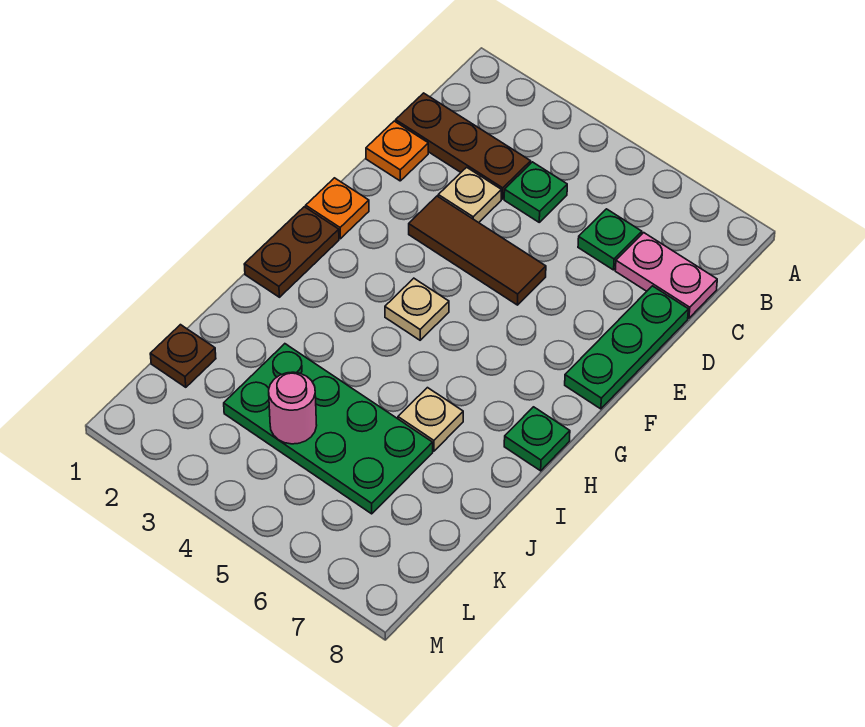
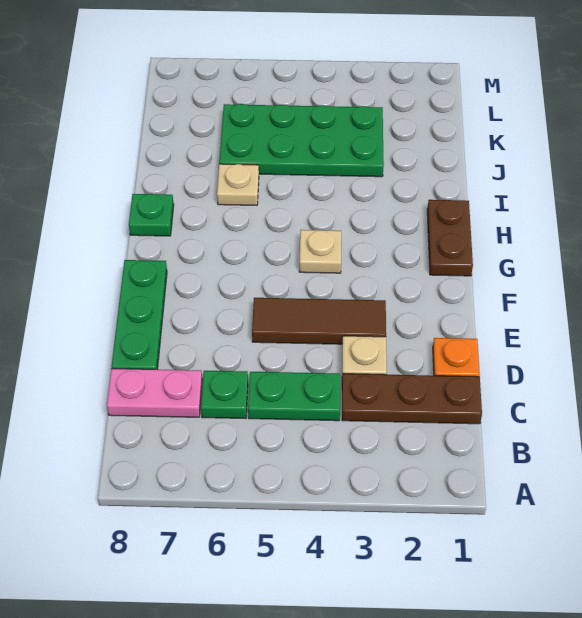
green plate C4 level 1 -> green plate C4:C5 level 1
orange plate F1 level 1 -> none
brown plate K1 level 1 -> none
pink round brick K4 level 2 -> none

